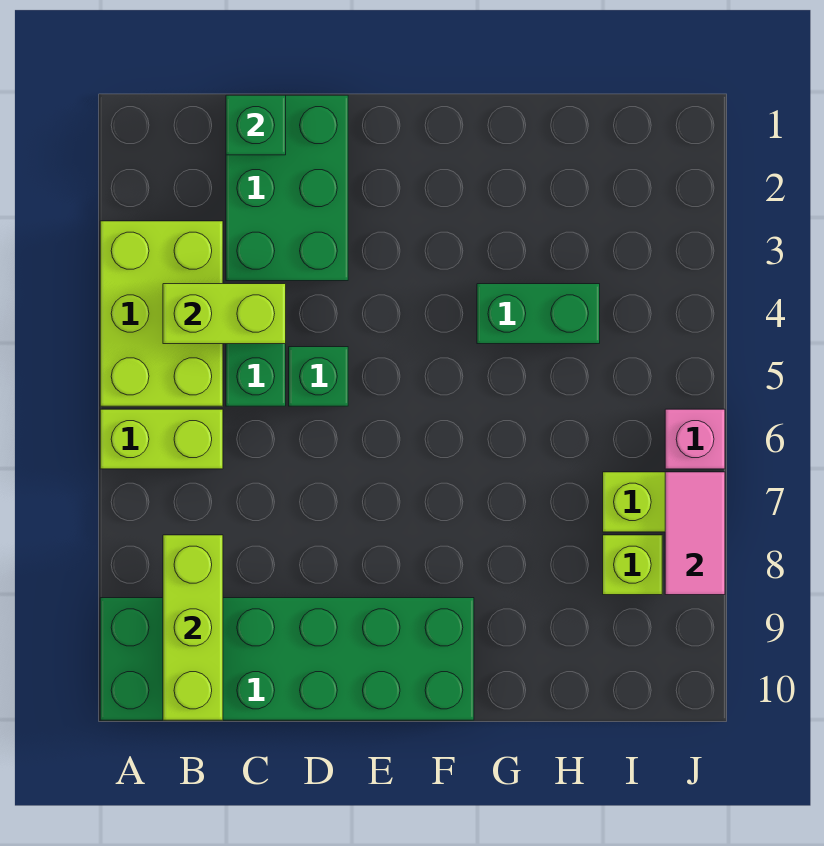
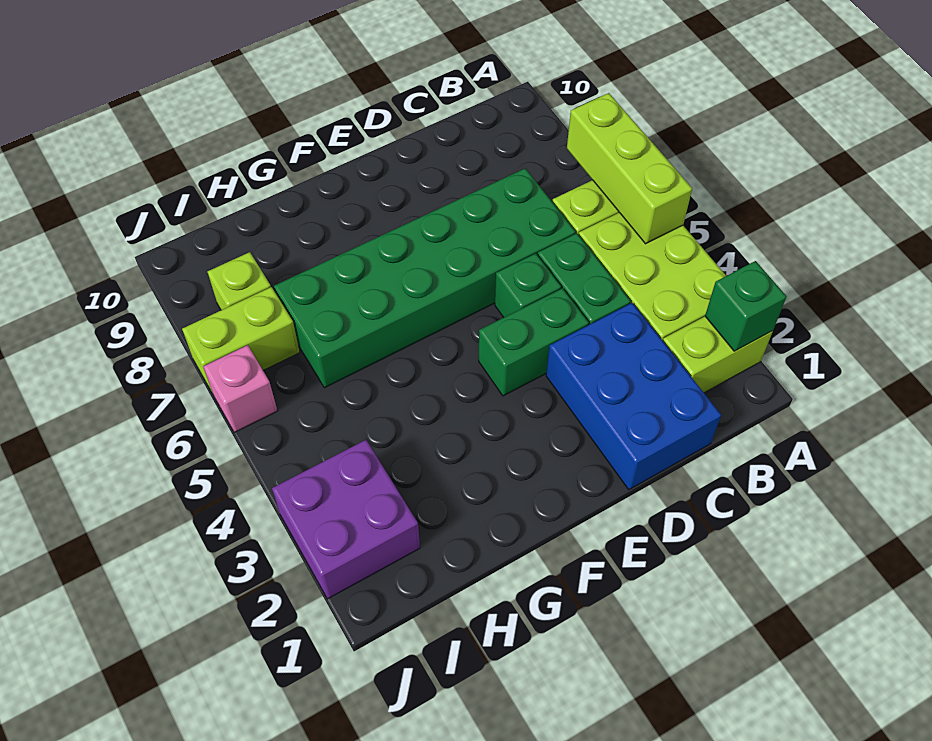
green brick A9:F10 level 1 -> green brick C6:H7 level 1
lime brick B4:C4 level 2 -> lime brick A2:B2 level 1
lime brick B8:B10 level 2 -> lime brick A5:A7 level 2
green brick C1:D3 level 1 -> blue brick C1:D3 level 1
green brick C1 level 2 -> green brick A2 level 2
green brick G4:H4 level 1 -> green brick D4:E4 level 1
none -> purple brick I2:J3 level 1
pink tile J7:J8 level 2 -> none

